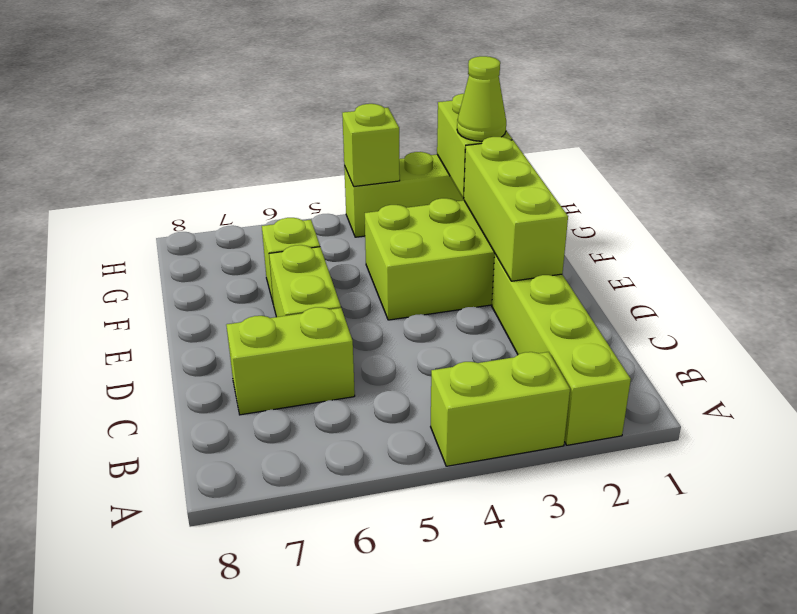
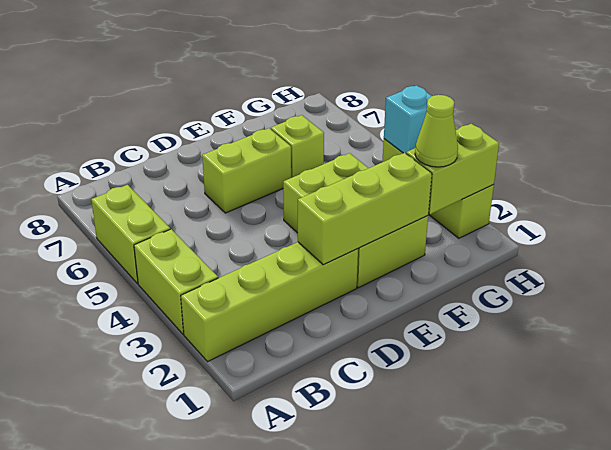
lime brick C6:C7 level 1 -> lime brick A5:A6 level 1
lime brick H4 level 2 -> cyan brick H4 level 2

